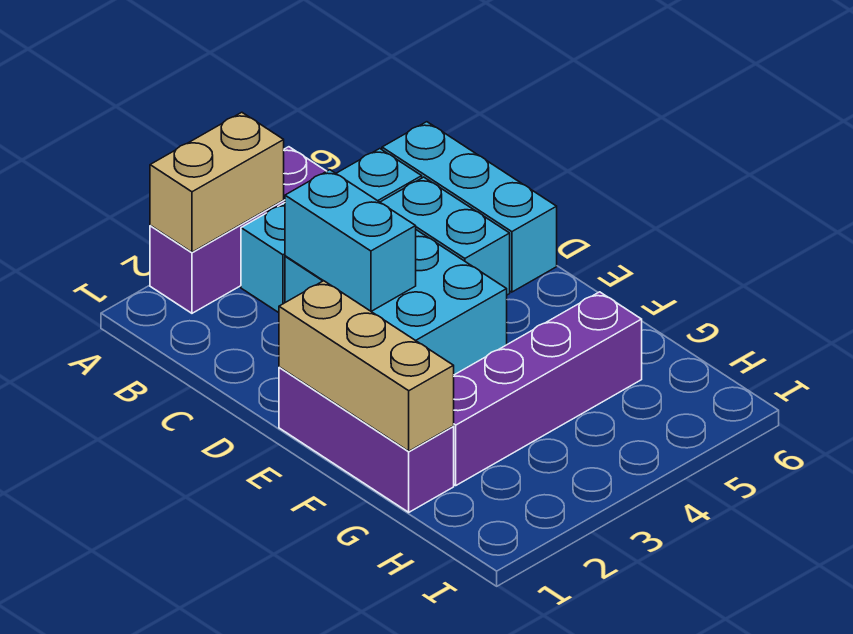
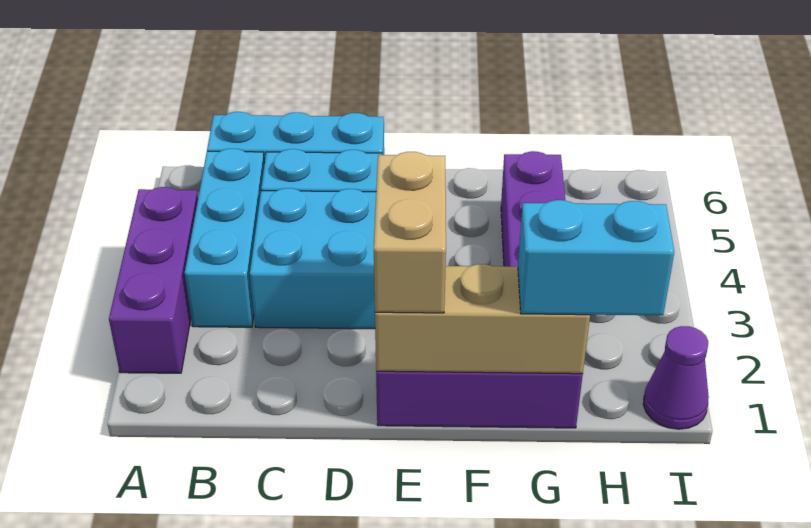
tan brick A2:A3 level 2 -> tan brick E1:E2 level 3
cyan brick C3:D3 level 2 -> cyan brick G1:H1 level 3
none -> purple cone I1 level 1

